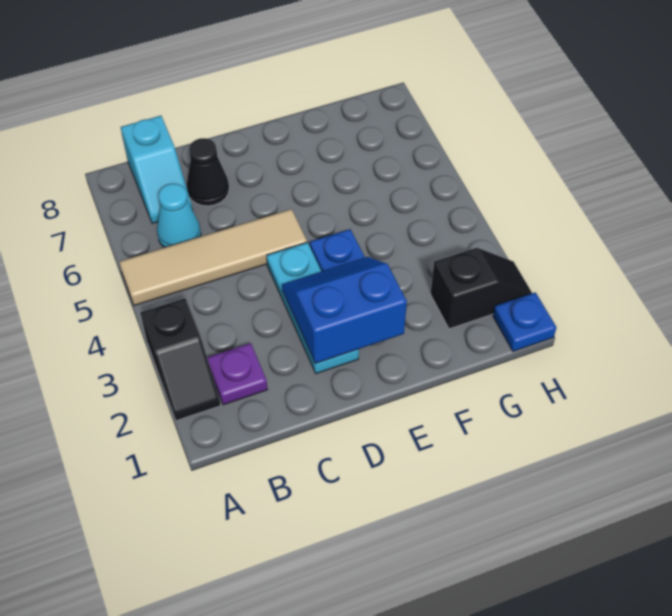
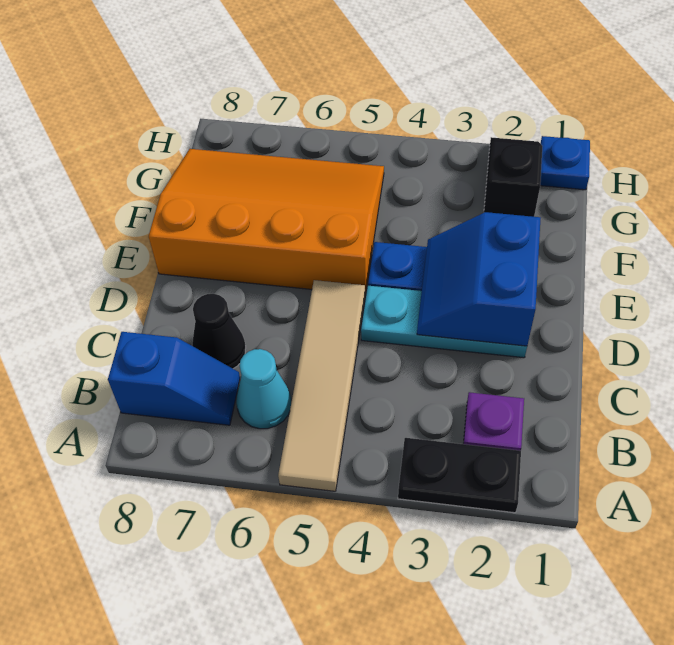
black slope A2:A3 level 1 top 3 -> black plate A2:A3 level 1
cyan slope B7:B8 level 1 top 8 -> blue slope B7:B8 level 1 top 8
none -> orange slope E5:G8 level 1 top E

